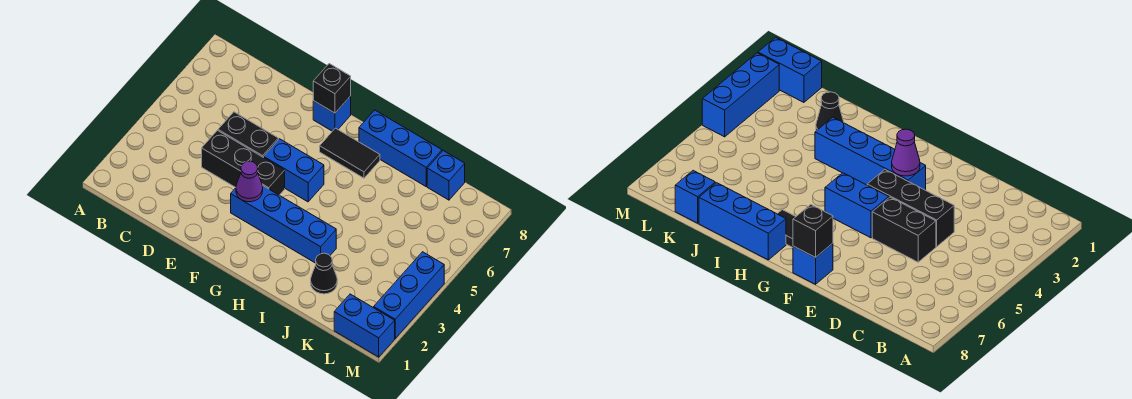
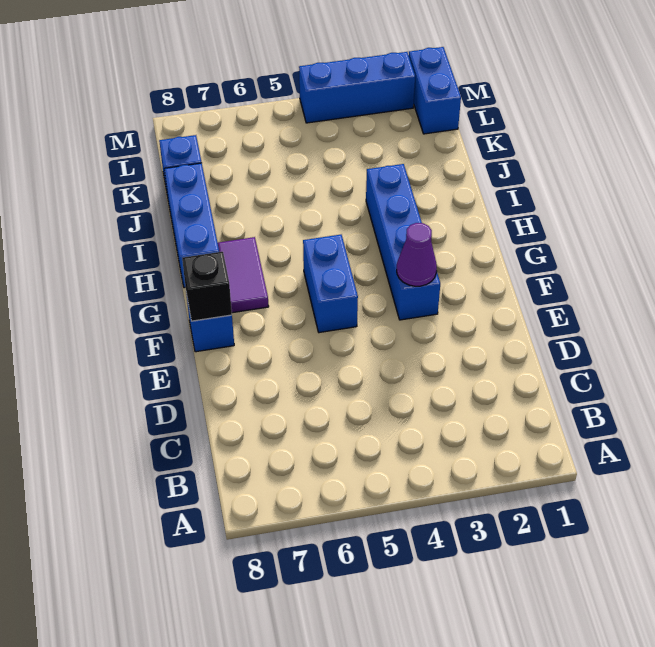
black brick D4:F4 level 1 -> none
black brick D5:E5 level 1 -> none
black tile G7:H7 level 1 -> purple tile G7:H7 level 1
black cone J2 level 1 -> none

